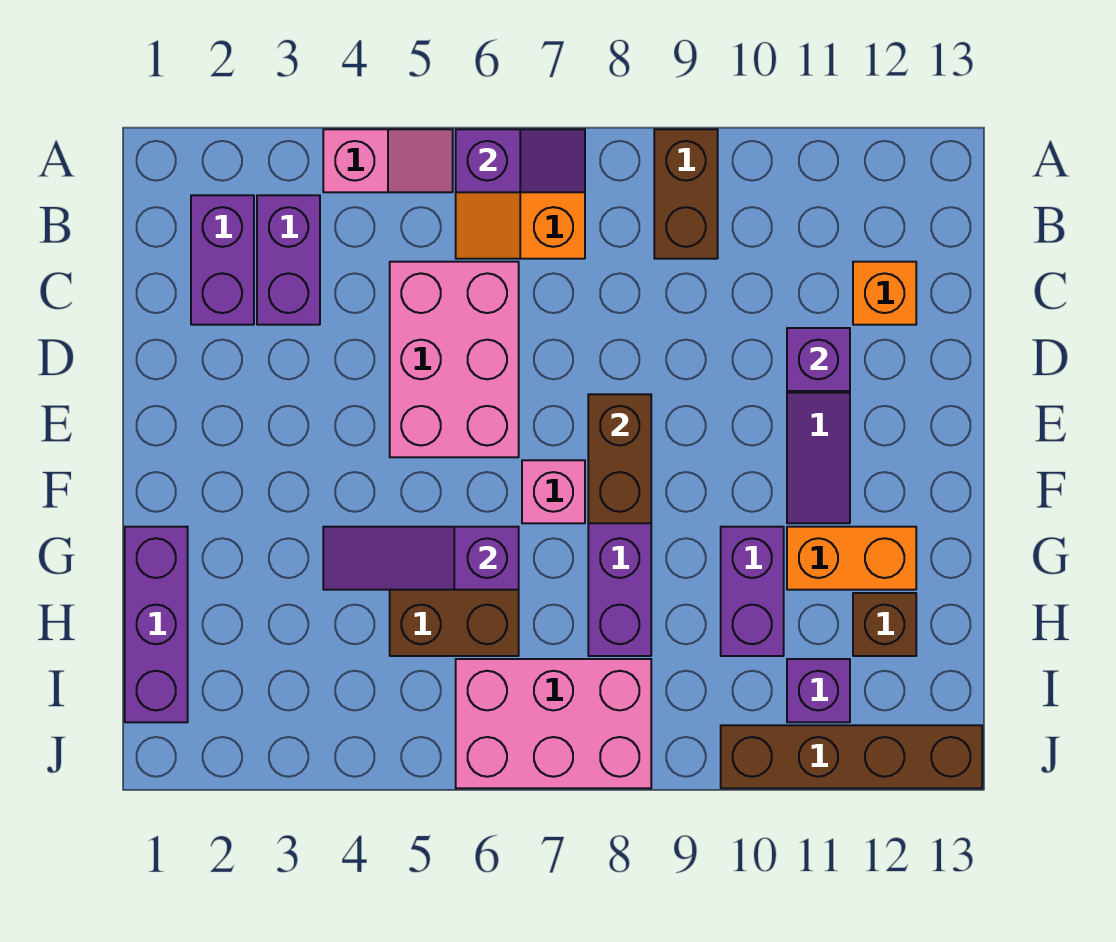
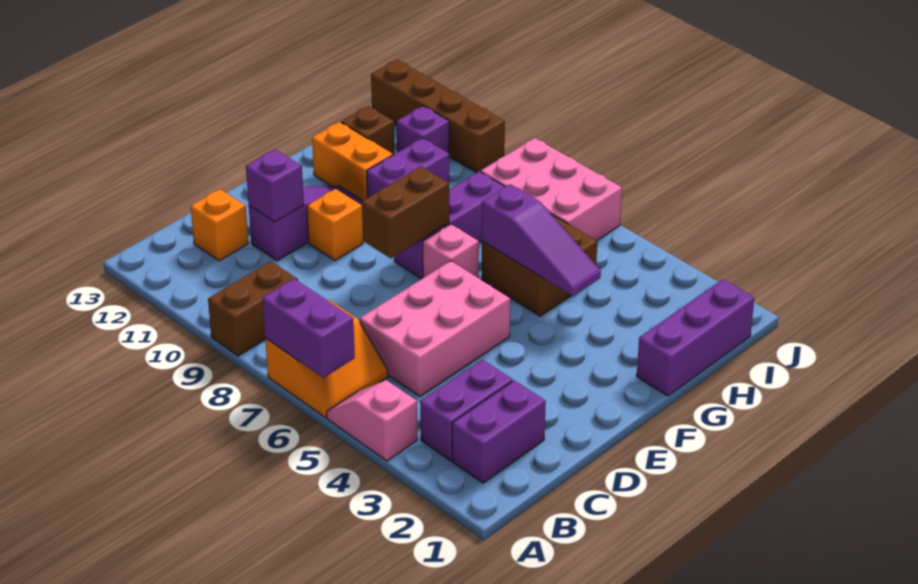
purple slope A6:A7 level 2 top 6 -> purple brick A6:A7 level 2
none -> orange brick E10 level 1

